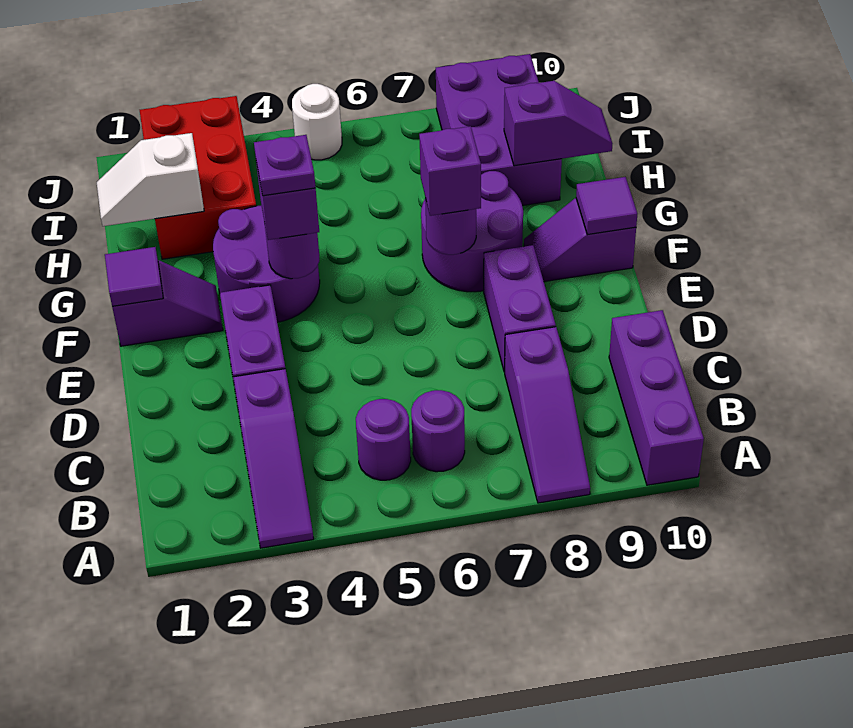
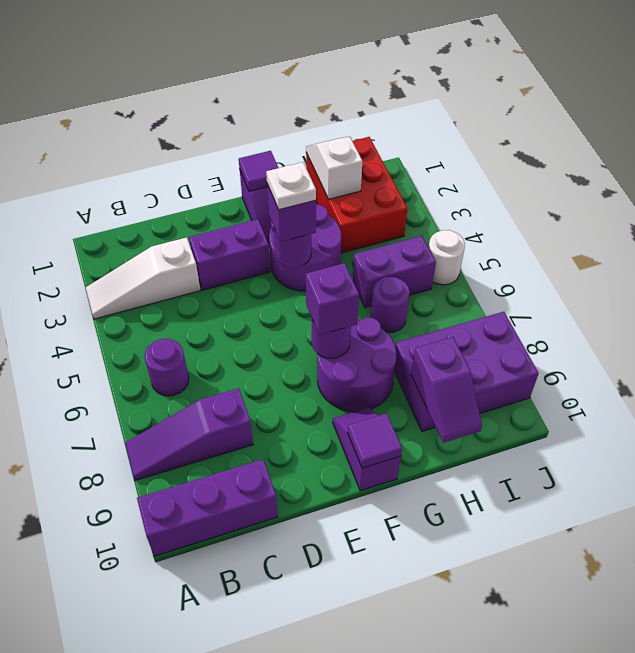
purple slope A3:C3 level 1 top C -> white slope A3:C3 level 1 top C
purple round brick B5 level 1 -> purple round brick H6 level 1
purple brick D8:E8 level 1 -> purple brick H5:I5 level 1
purple plate F4 level 4 -> white plate F4 level 4
red brick H2:J3 level 1 -> red brick H1:I3 level 1

